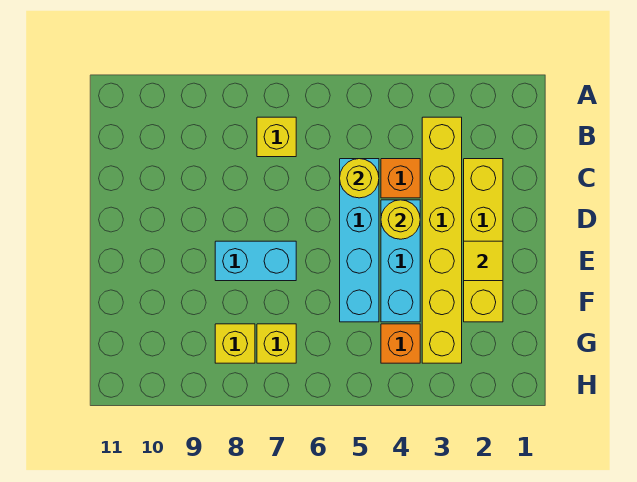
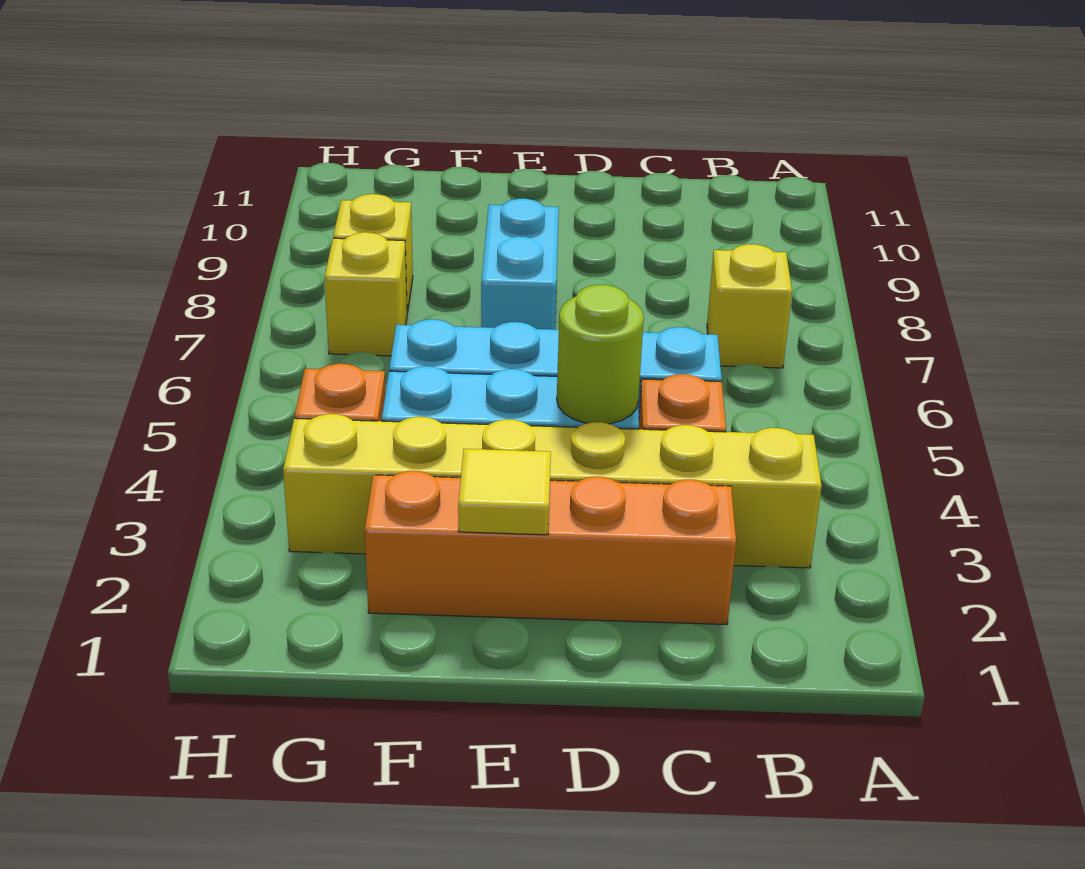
yellow brick C2:F2 level 1 -> orange brick C2:F2 level 1
yellow round brick C5 level 2 -> none
yellow round brick D4 level 2 -> lime round brick D4 level 2

